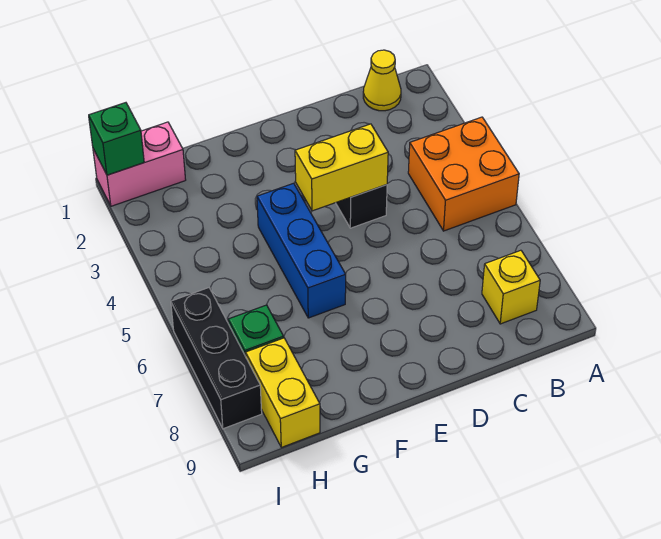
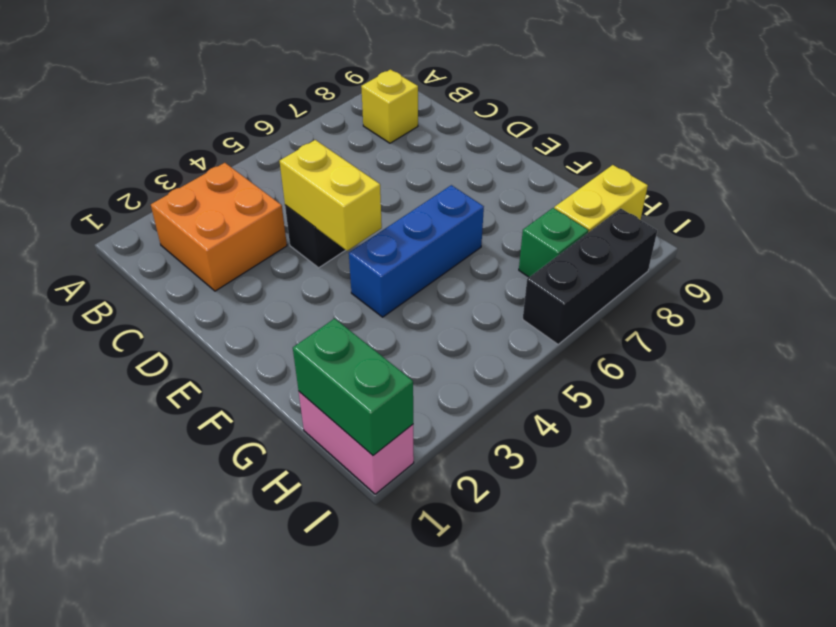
orange brick A4:B5 level 1 -> orange brick B2:C3 level 1
yellow cone B1 level 1 -> none
green brick I1 level 2 -> green brick H1:I1 level 2

